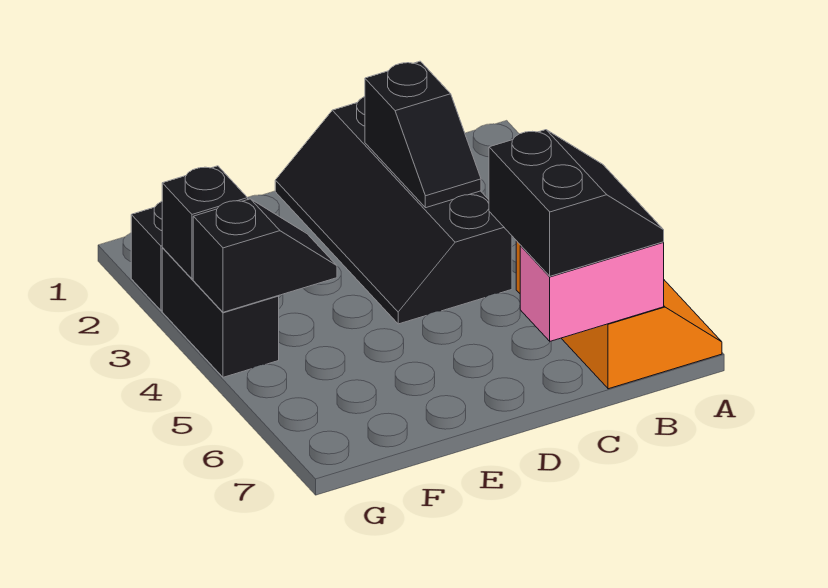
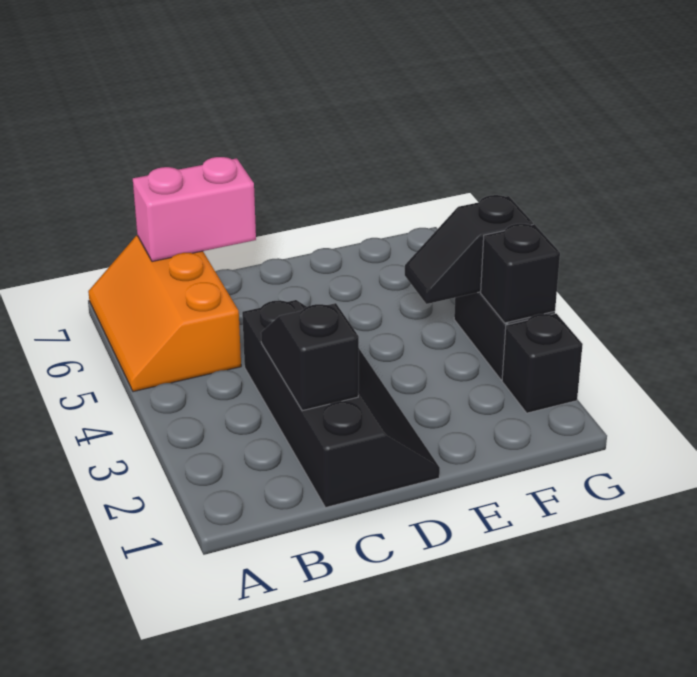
black slope B6:C7 level 3 top C -> none

